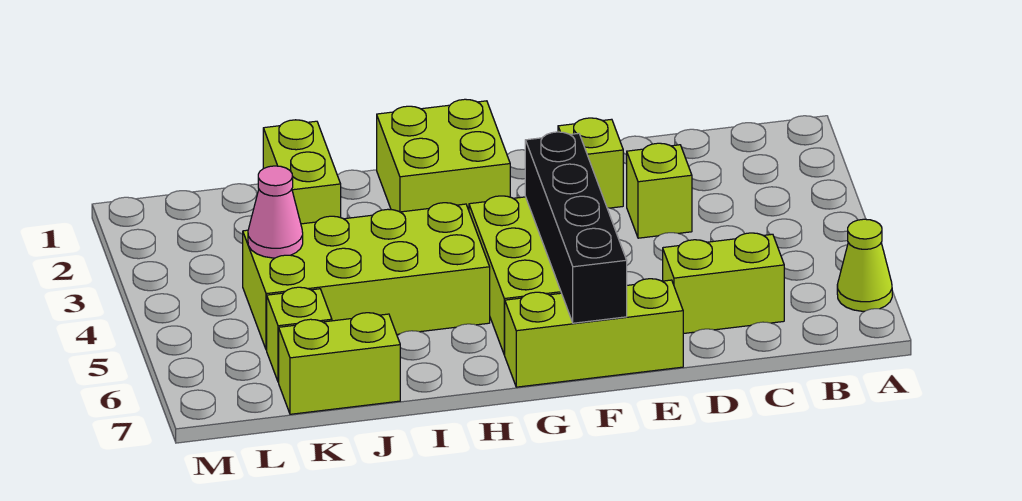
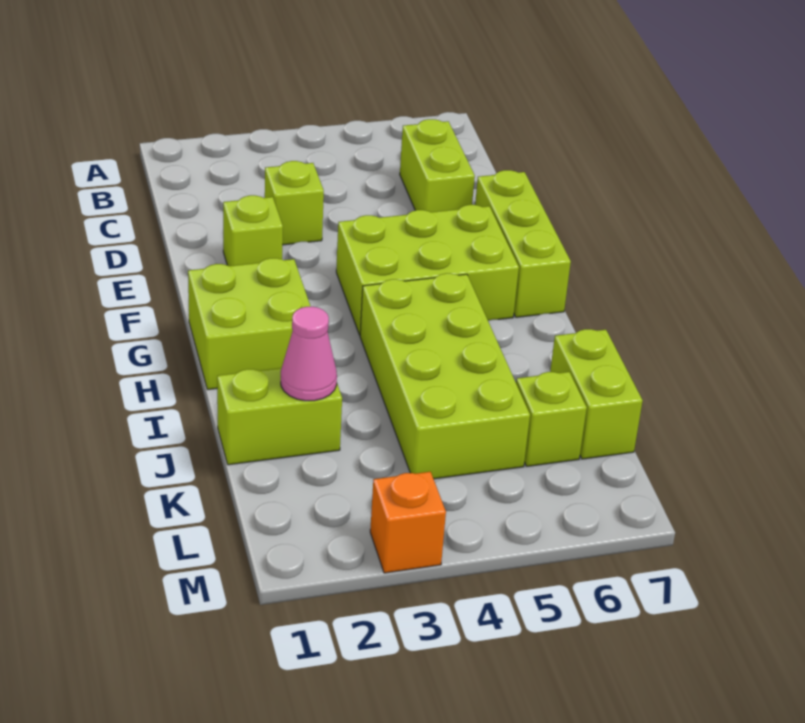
lime cone A6 level 1 -> none
black brick F4:F7 level 2 -> none
pink cone K4 level 2 -> pink cone J2 level 2
none -> orange brick M3 level 1

